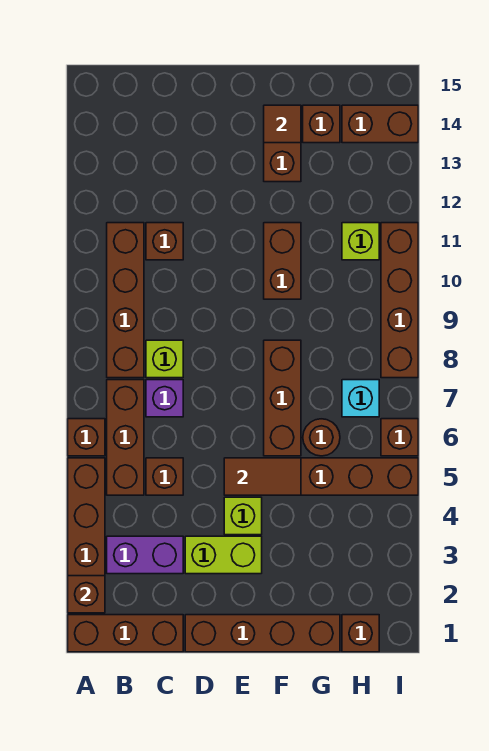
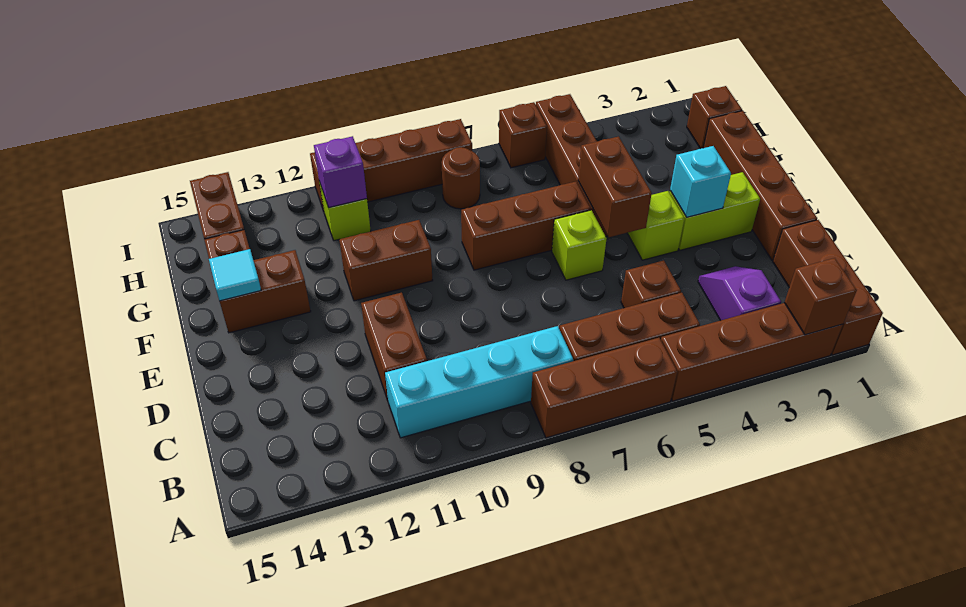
brown brick A6 level 1 -> brown brick A6:A8 level 1
purple brick B3:C3 level 1 -> purple slope B3:C3 level 1 top B
brown brick B8:B11 level 1 -> cyan brick B8:B11 level 1
purple brick C7 level 1 -> purple brick H11 level 2
lime brick C8 level 1 -> lime brick E6 level 1
brown brick C11 level 1 -> brown brick C11:D11 level 1
lime brick D3:E3 level 1 -> lime brick E2:E3 level 1
brown tile E5:F5 level 2 -> brown brick E5:F5 level 2
brown tile F14 level 2 -> cyan tile F14 level 2
brown round brick G6 level 1 -> brown round brick H8 level 1
cyan brick H7 level 1 -> cyan brick E3 level 2

